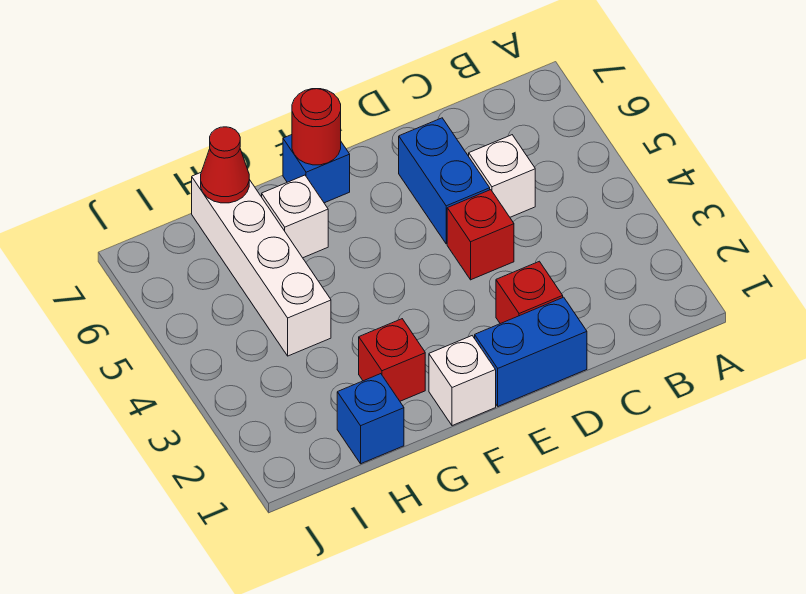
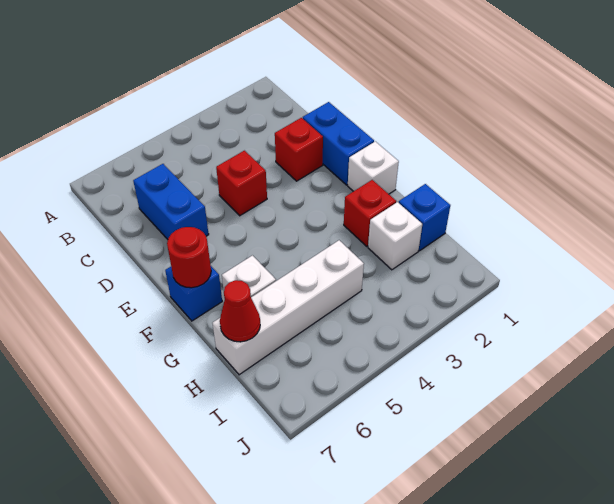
white brick C5 level 1 -> white brick H2 level 1
blue brick D5:D6 level 1 -> blue brick C6:D6 level 1

